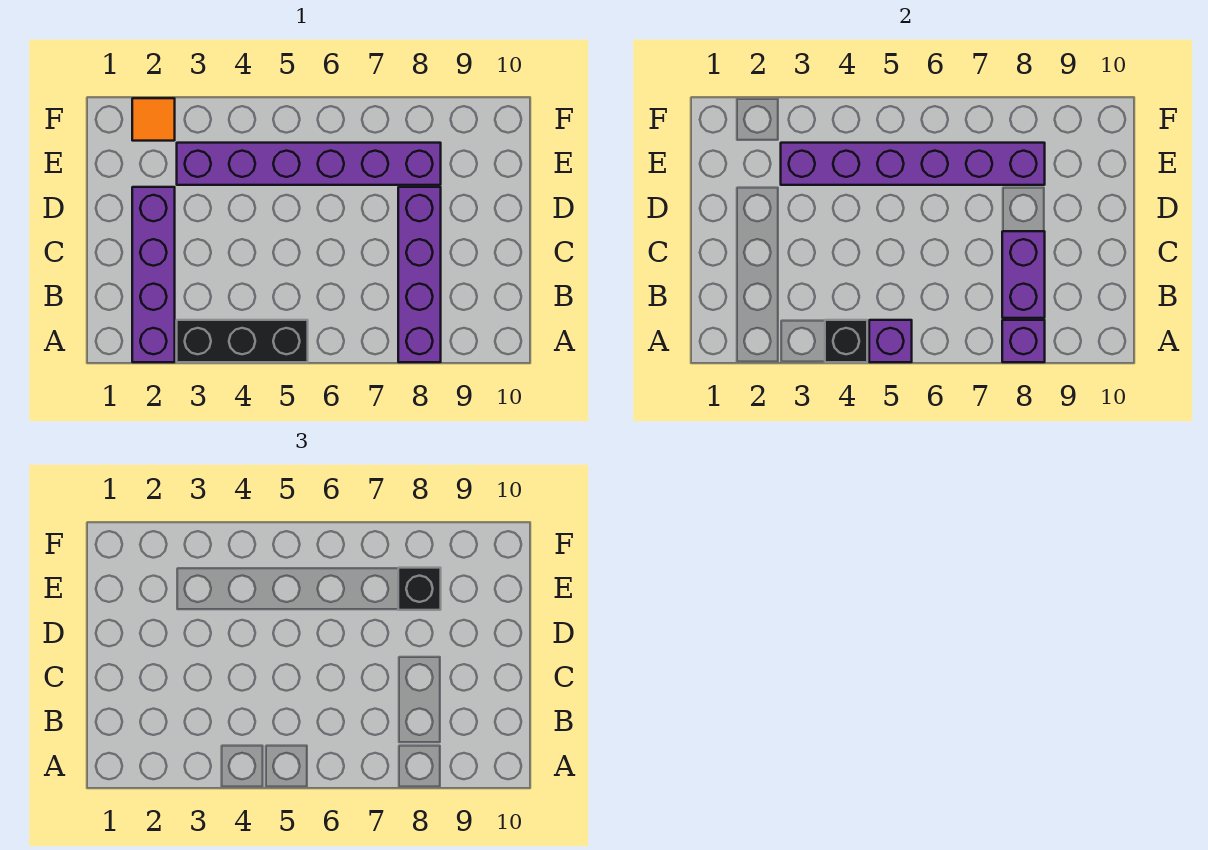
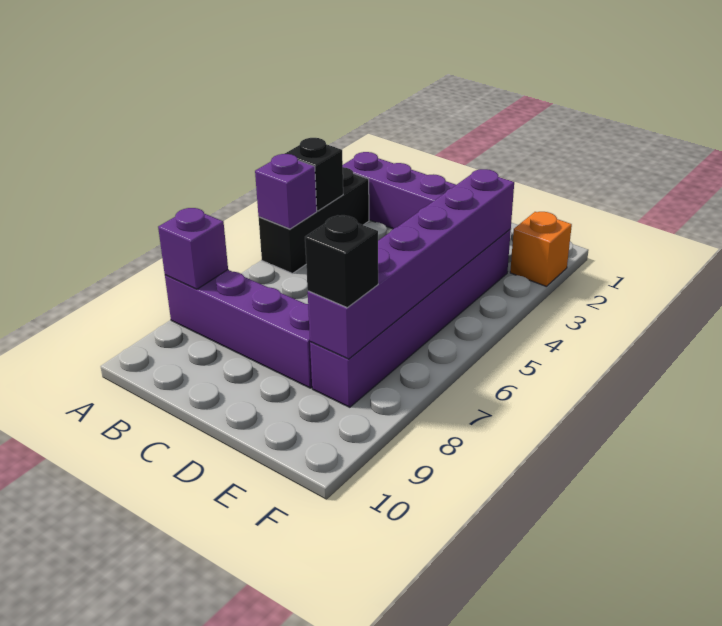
purple brick B8:C8 level 2 -> none
orange tile F2 level 1 -> orange brick F2 level 1

